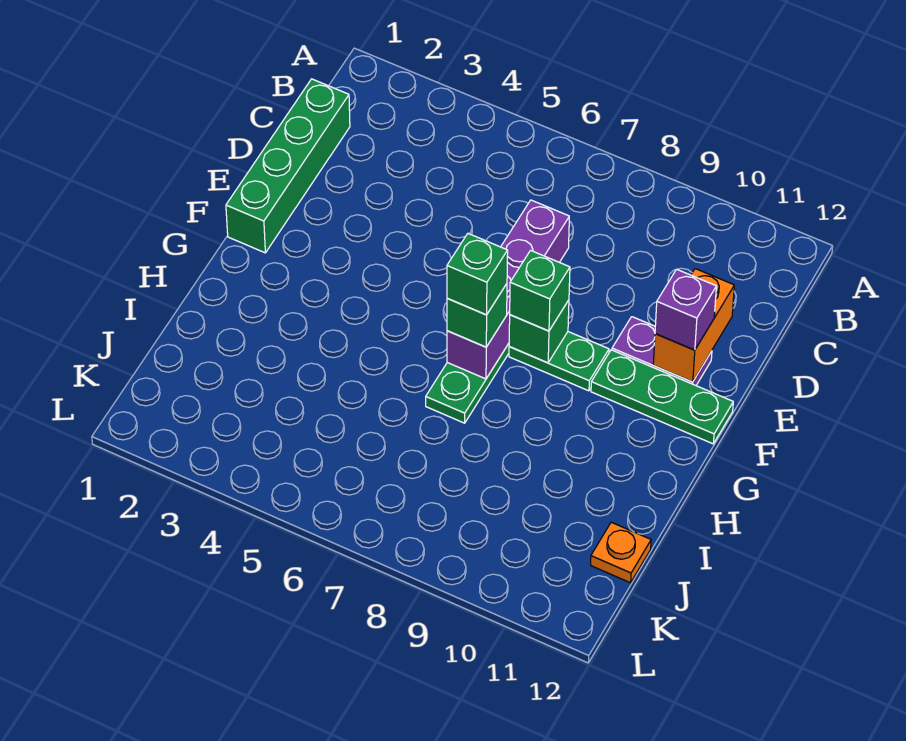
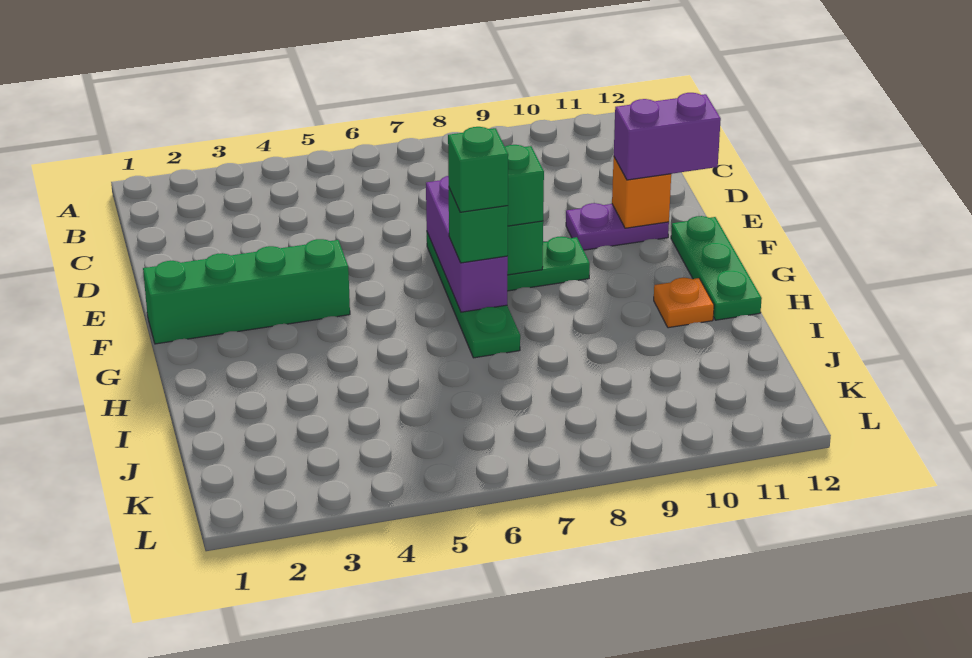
green brick C1:F1 level 1 -> green brick F1:F4 level 1
purple brick D7:G7 level 2 -> purple brick E7:G7 level 2
orange brick D11:E11 level 2 -> orange brick E11 level 2
purple brick E11 level 3 -> purple brick E11:E12 level 3
green plate F10:F12 level 1 -> green plate F12:H12 level 1
orange plate J12 level 1 -> orange plate H11 level 1

